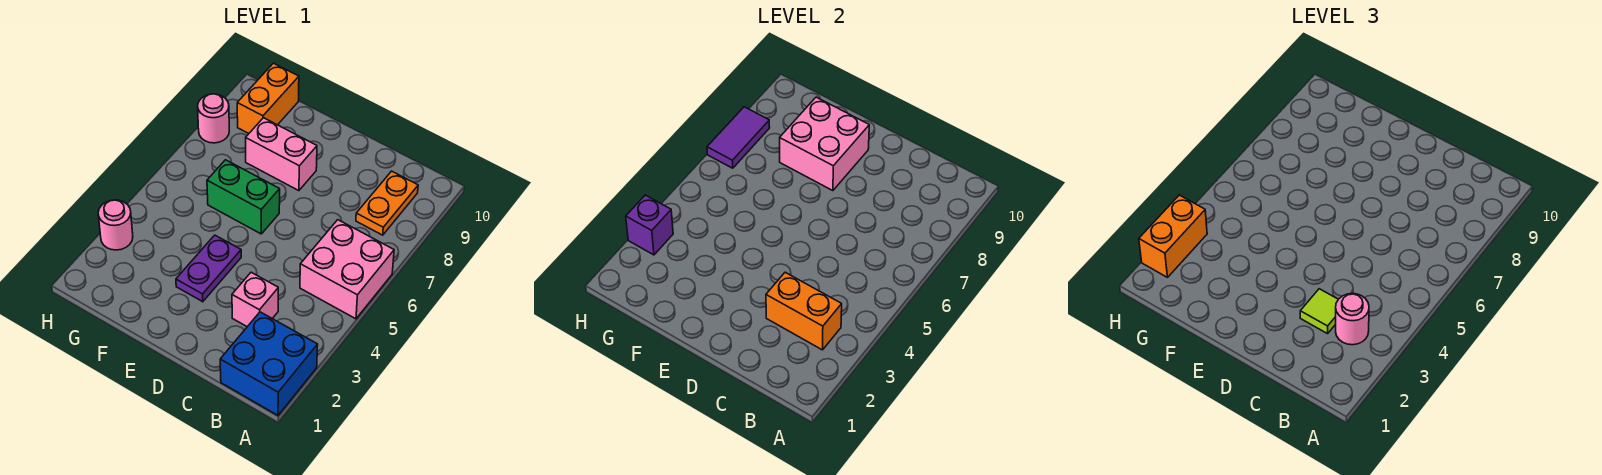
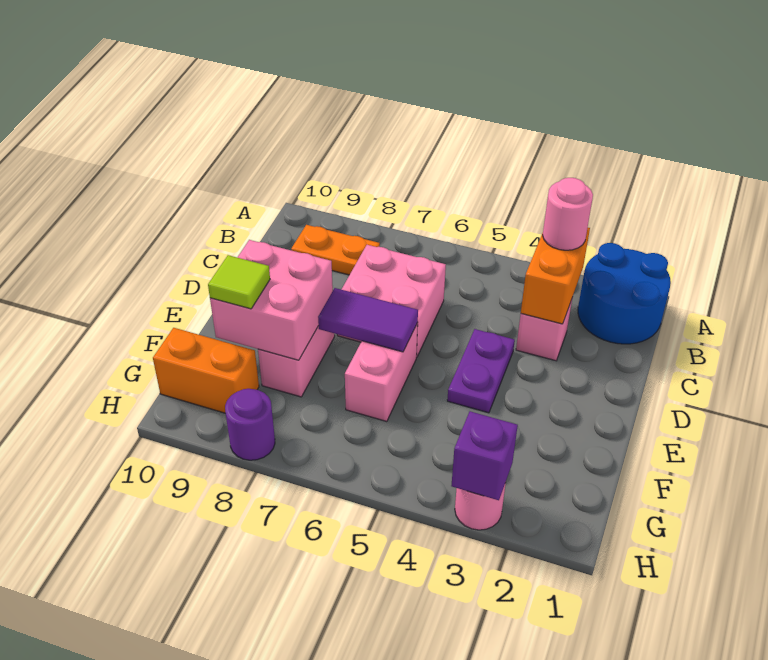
blue brick A1:B2 level 1 -> blue round brick A1:B2 level 1
pink brick A5:B6 level 1 -> pink brick C6:D7 level 1
lime tile C3 level 3 -> lime tile F9 level 3
purple plate E3:E4 level 1 -> purple plate D4:E4 level 1
green brick E6:F6 level 1 -> pink brick E6:F6 level 1
orange brick H2:H3 level 3 -> none
purple tile H7:H8 level 2 -> purple tile E6:E7 level 2
pink round brick H8 level 1 -> purple round brick H8 level 1

